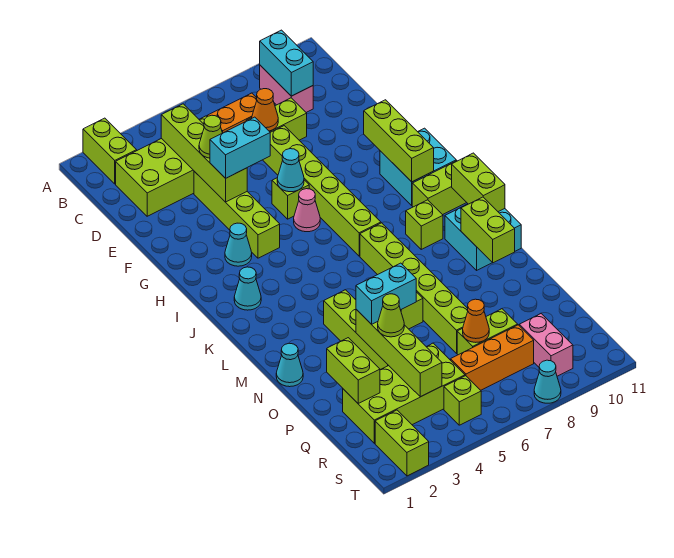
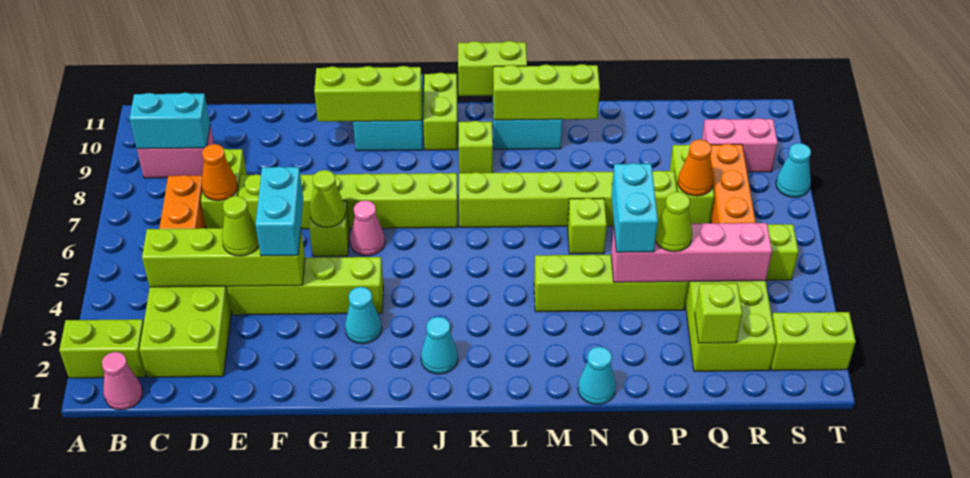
none -> pink cone B1 level 1
cyan cone G6 level 2 -> lime cone G6 level 2
lime brick M10:N10 level 2 -> lime brick L10:N10 level 2
lime brick O4:R4 level 2 -> pink brick O4:R4 level 2
lime brick P2:Q2 level 2 -> lime brick Q2 level 2

